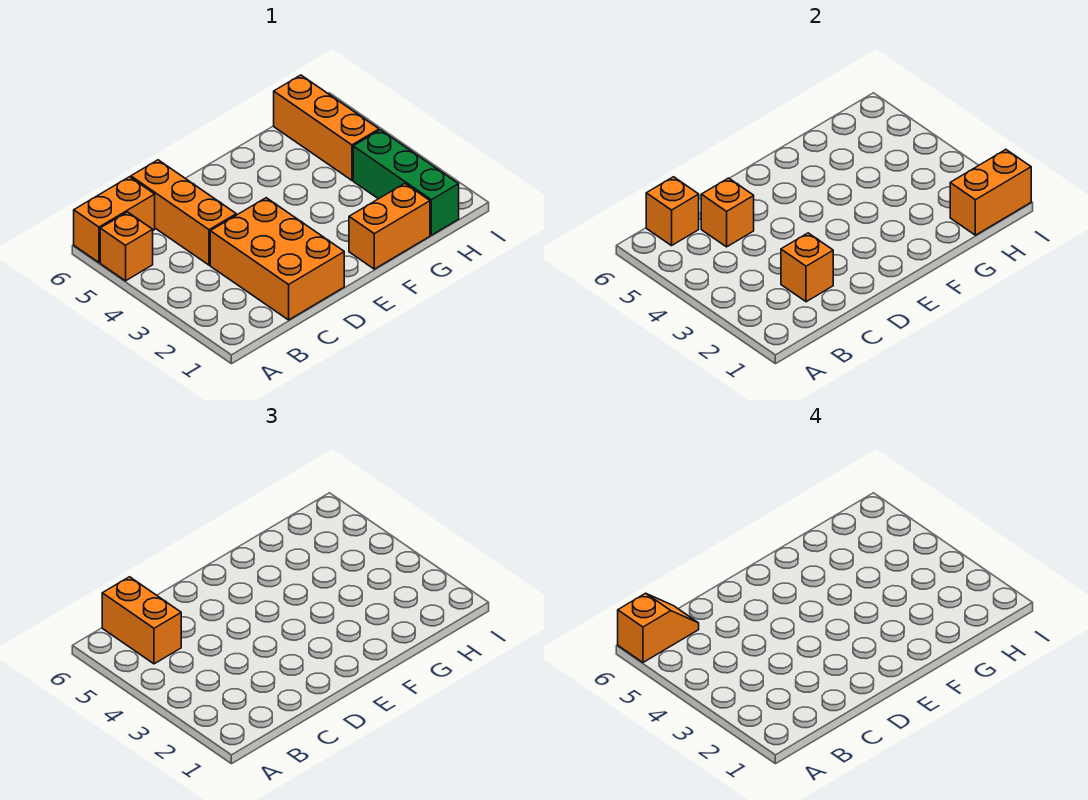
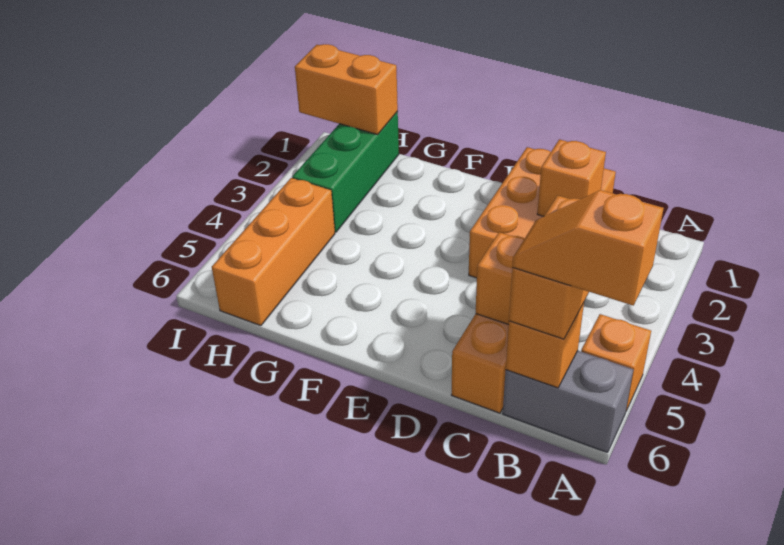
orange brick A6:B6 level 1 -> grey brick A6:B6 level 1
orange brick F1:G1 level 1 -> none

